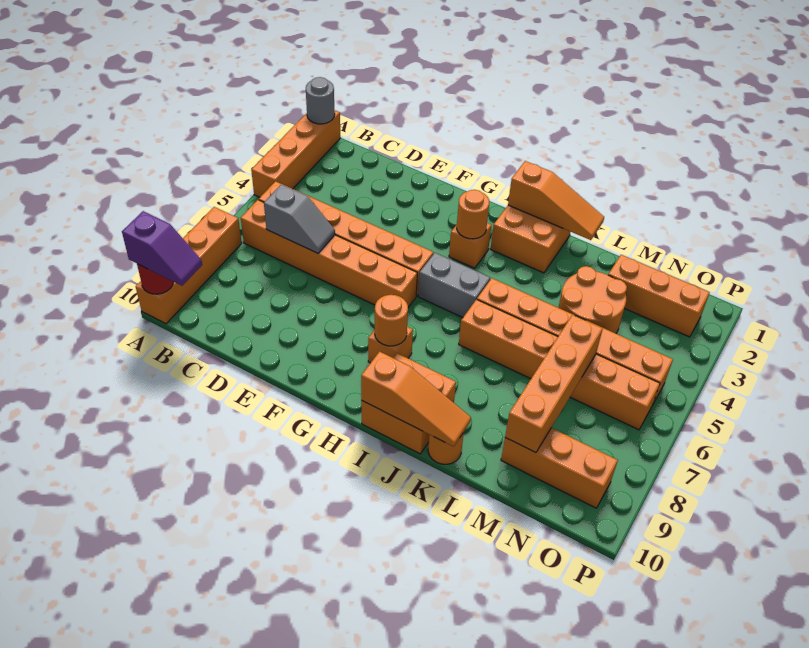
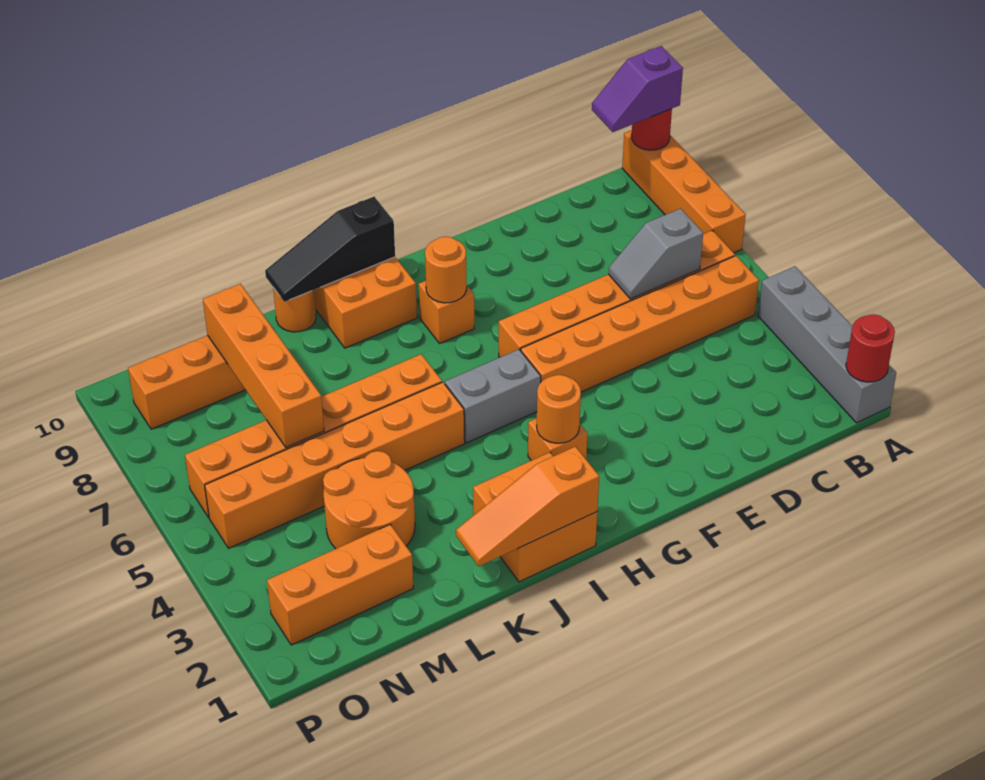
orange brick A1:A4 level 1 -> grey brick A1:A4 level 1
grey round brick A1 level 2 -> red round brick A1 level 2
orange slope I10:K10 level 2 top I -> black slope I10:K10 level 2 top I

